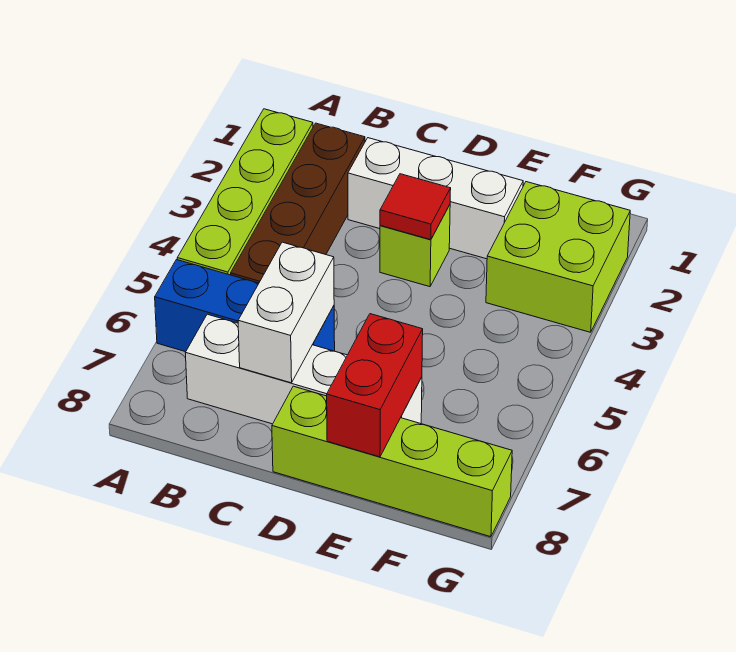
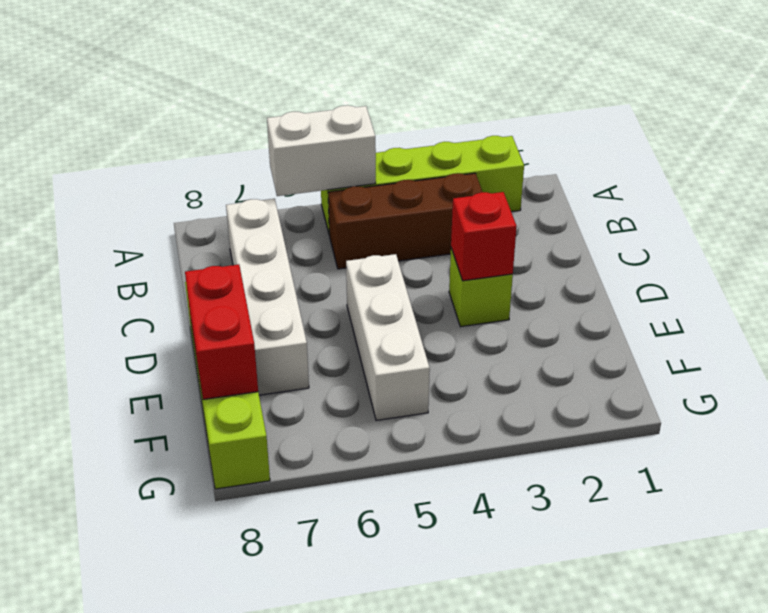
blue brick A6:C6 level 1 -> none
brown brick B2:B5 level 1 -> brown brick B3:B5 level 1
white brick C2:E2 level 1 -> white brick D5:F5 level 1
white brick C6:C7 level 2 -> white brick A5:A6 level 2
red tile D3 level 2 -> red brick D3 level 2
red brick E7:E8 level 2 -> red brick E8:F8 level 2
lime brick F2:G3 level 1 -> none

